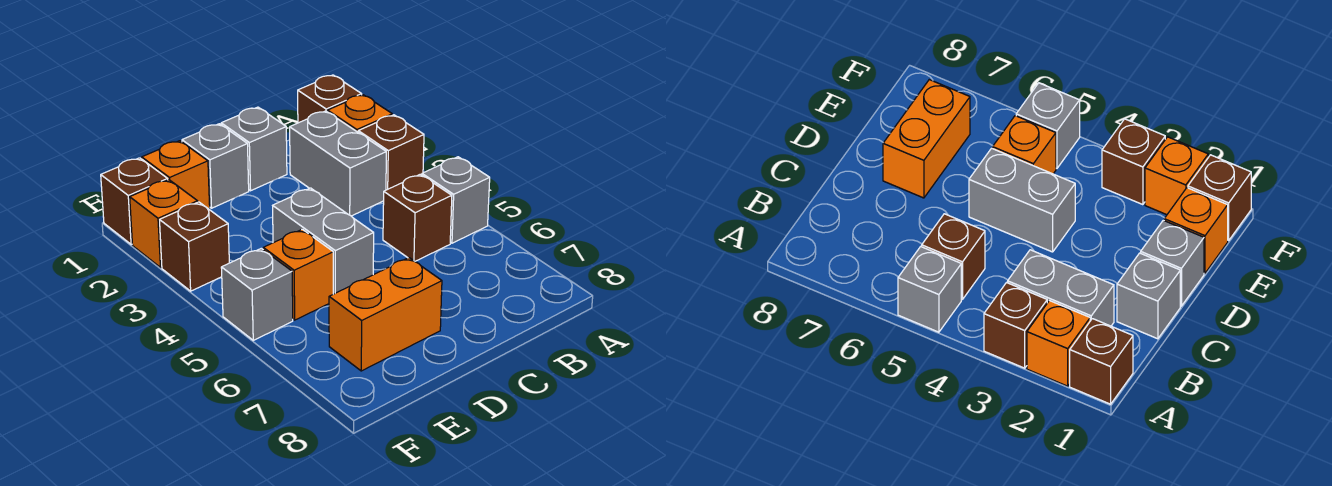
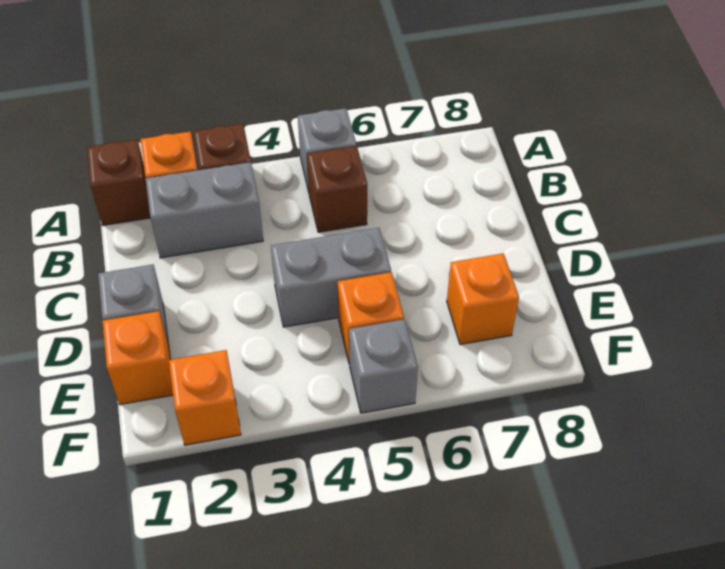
grey brick C1 level 1 -> none
orange brick D7:E7 level 1 -> orange brick E7 level 1
brown brick F1 level 1 -> none
brown brick F3 level 1 -> none

